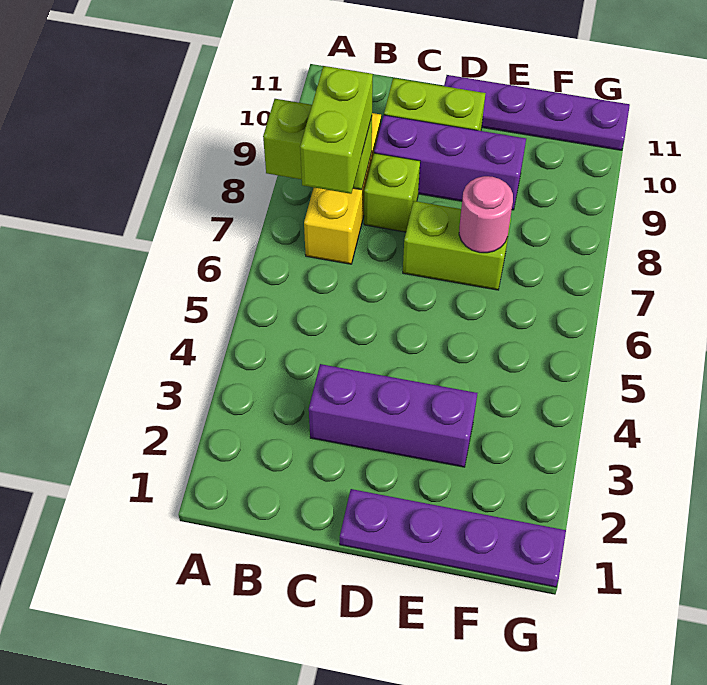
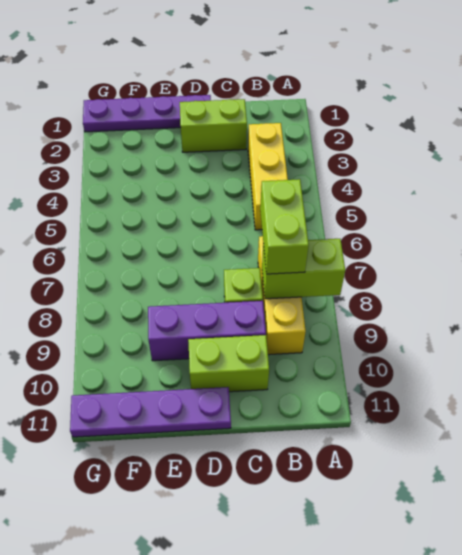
none -> yellow brick B3:B5 level 1
purple brick C3:E3 level 1 -> none
lime brick D7:E7 level 1 -> lime brick C2:D2 level 1
pink round brick E7 level 2 -> none

